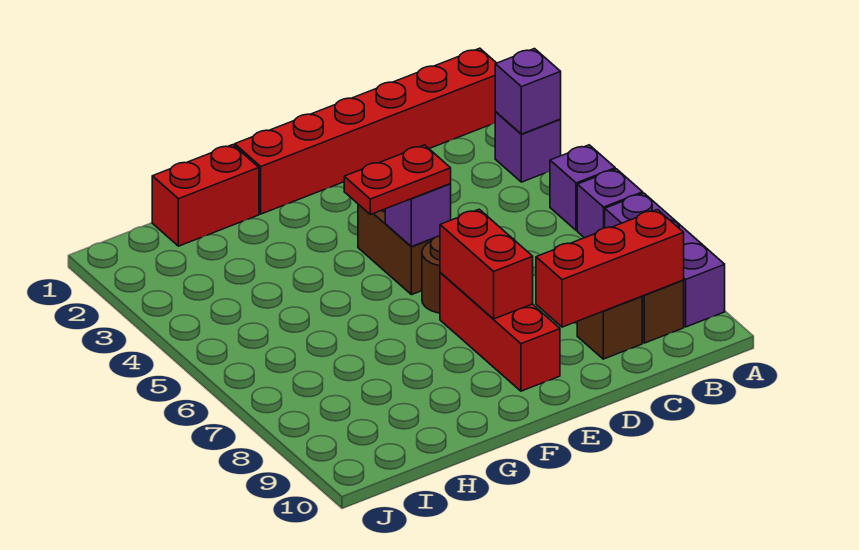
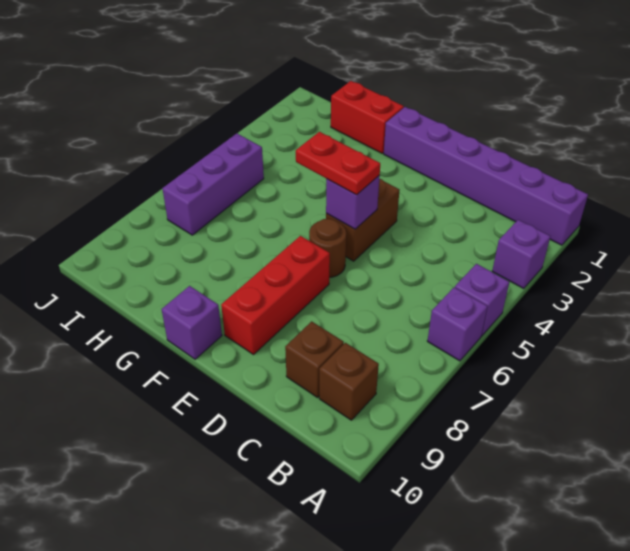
red brick A1:F1 level 1 -> purple brick A1:F1 level 1
purple brick A3 level 2 -> purple brick F10 level 1
purple brick A7:A9 level 1 -> purple brick I5:I7 level 1
red brick B9:D9 level 2 -> none
red brick E7:E8 level 2 -> none

